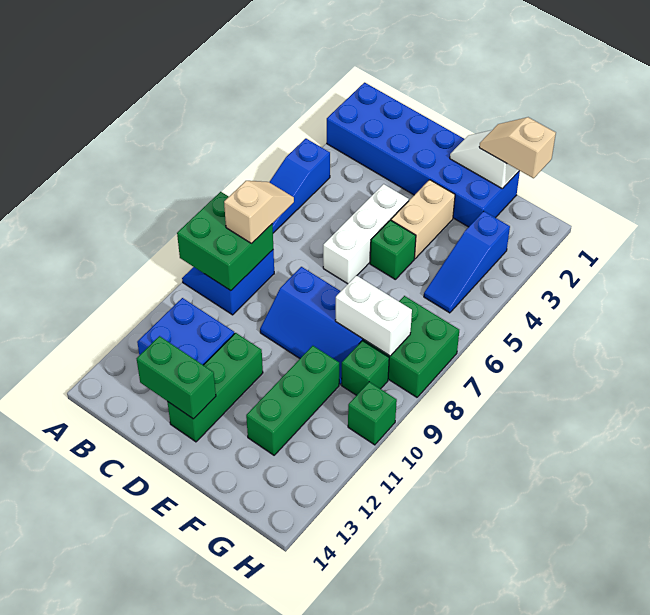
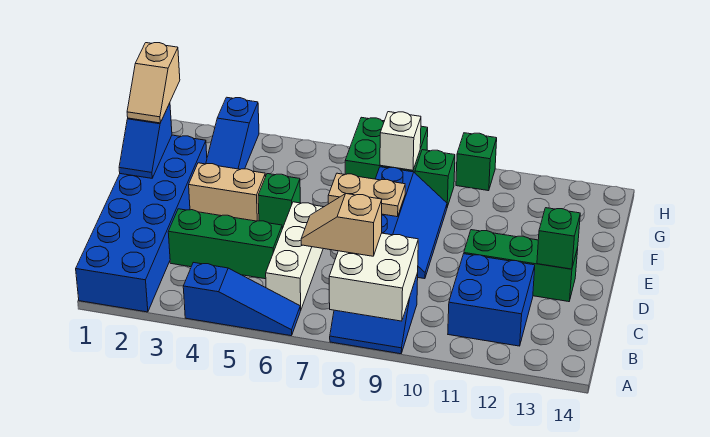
green brick A8:B9 level 2 -> white brick A8:B9 level 2
green brick C13:D13 level 2 -> green brick D13 level 2
white brick D4:D6 level 1 -> white brick B6:D6 level 1
white slope E1:F1 level 2 top F -> blue slope E1:F1 level 2 top F
none -> tan plate E7:E8 level 2
white brick F8:G8 level 2 -> white brick G8 level 2
green brick F10:F12 level 1 -> green brick C3:C5 level 1
blue slope G3:G5 level 1 top 3 -> blue slope F3:H3 level 1 top H

